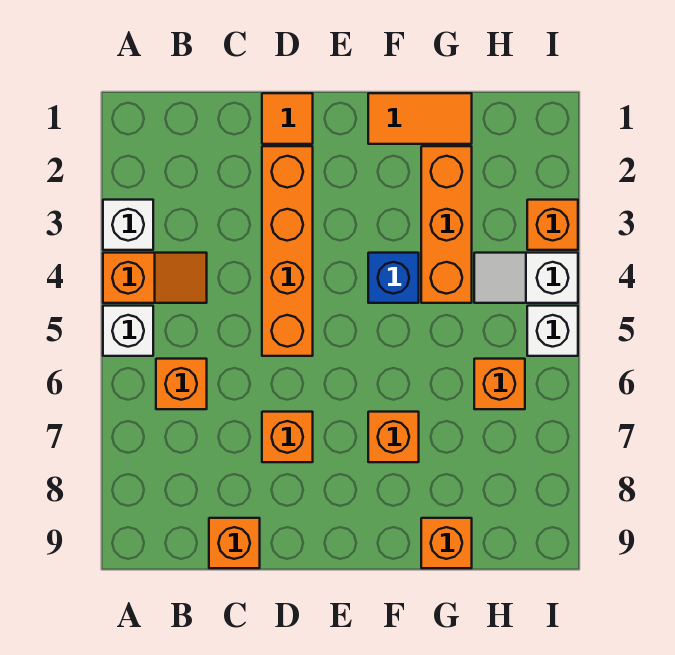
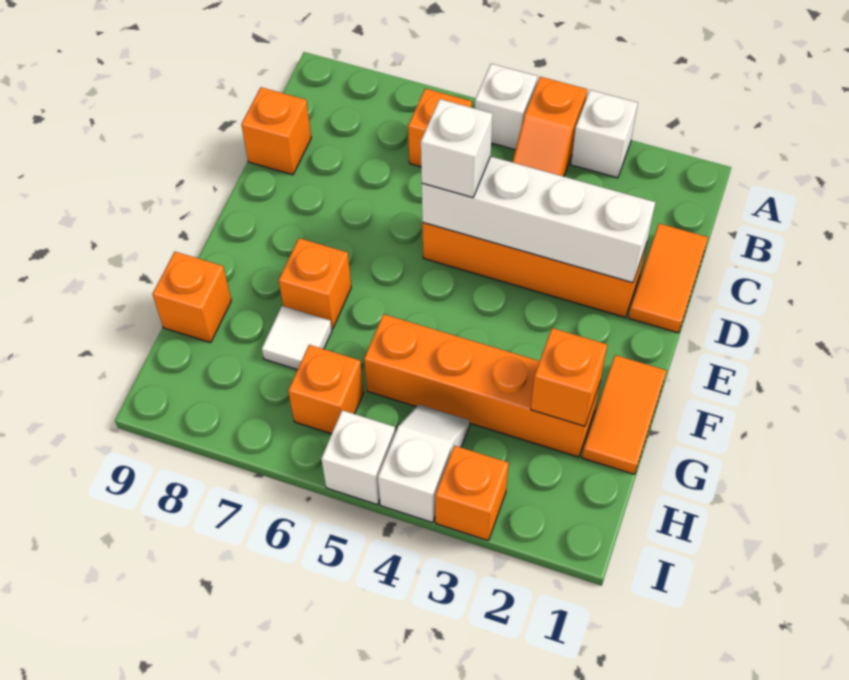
orange tile D1 level 1 -> orange tile C1:D1 level 1
none -> white brick D2:D5 level 2
none -> white brick D5 level 3
orange brick D7 level 1 -> orange brick G2 level 2
blue brick F4 level 1 -> none
orange brick G2:G4 level 1 -> orange brick G2:G5 level 1
none -> white tile G7 level 1

